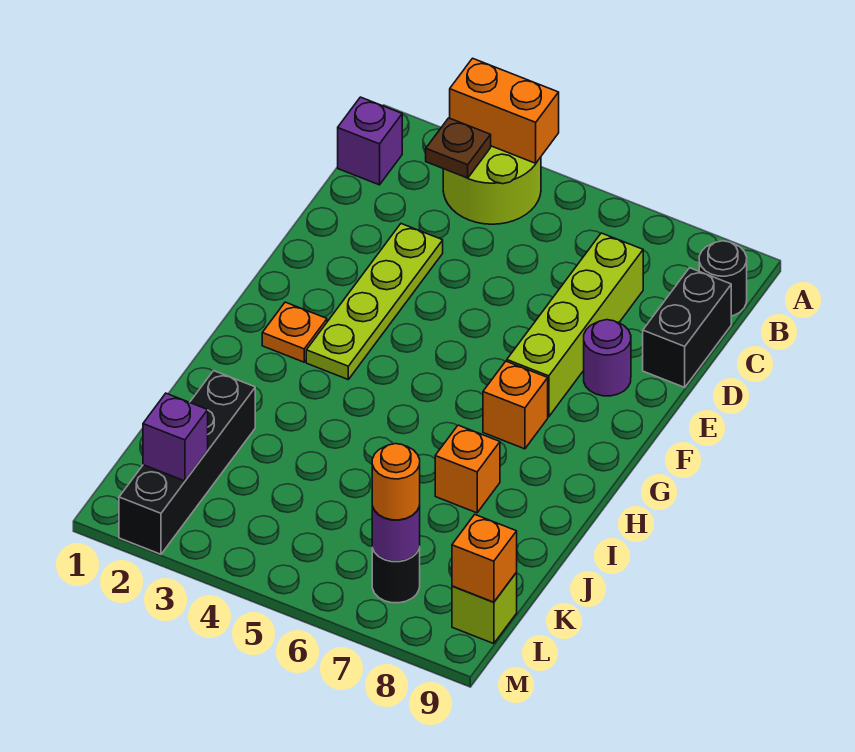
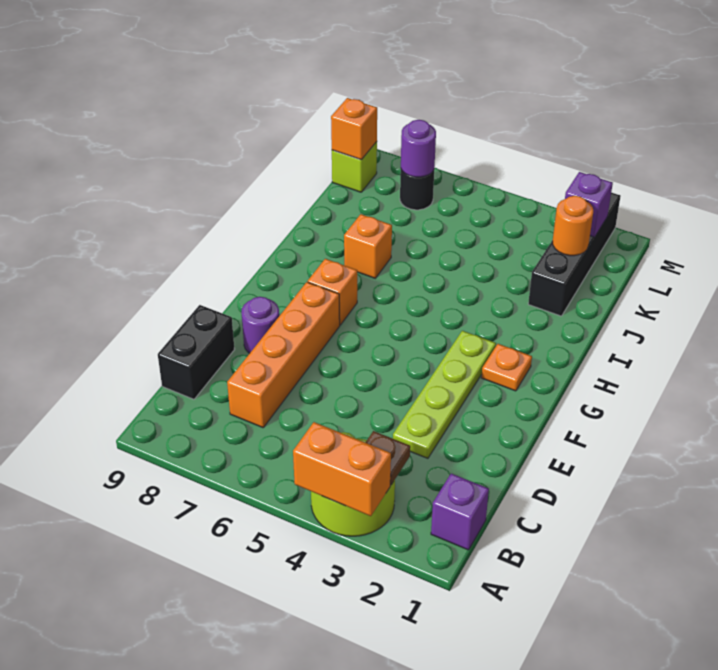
black round brick B9 level 1 -> none
lime brick C7:F7 level 1 -> orange brick C7:F7 level 1
orange round brick L7 level 3 -> orange round brick K2 level 2

